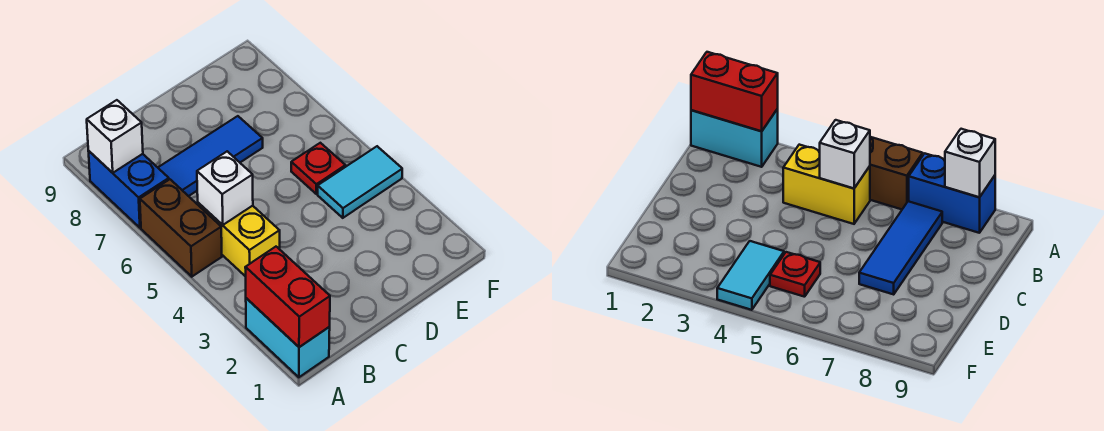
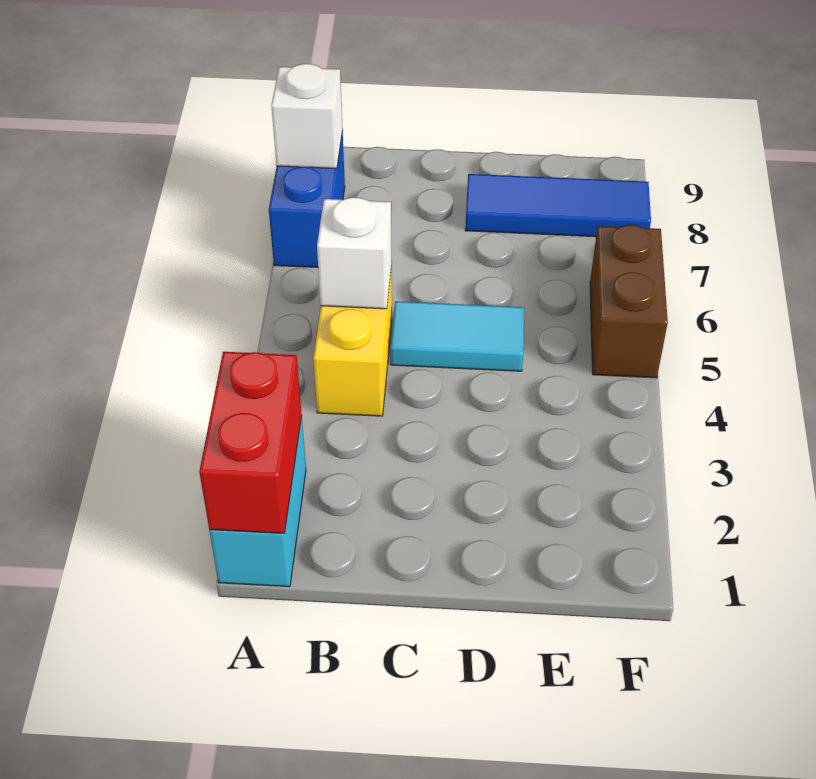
brown brick A5:A6 level 1 -> brown brick F5:F6 level 1
blue tile B7:D7 level 1 -> blue tile D8:F8 level 1
cyan tile E4:F4 level 1 -> cyan tile C5:D5 level 1
red plate E5 level 1 -> none

